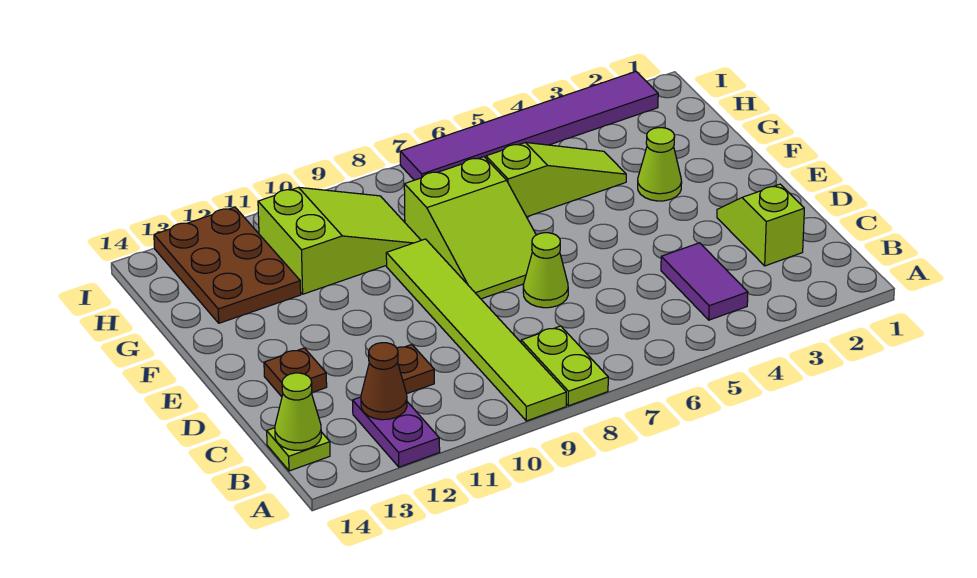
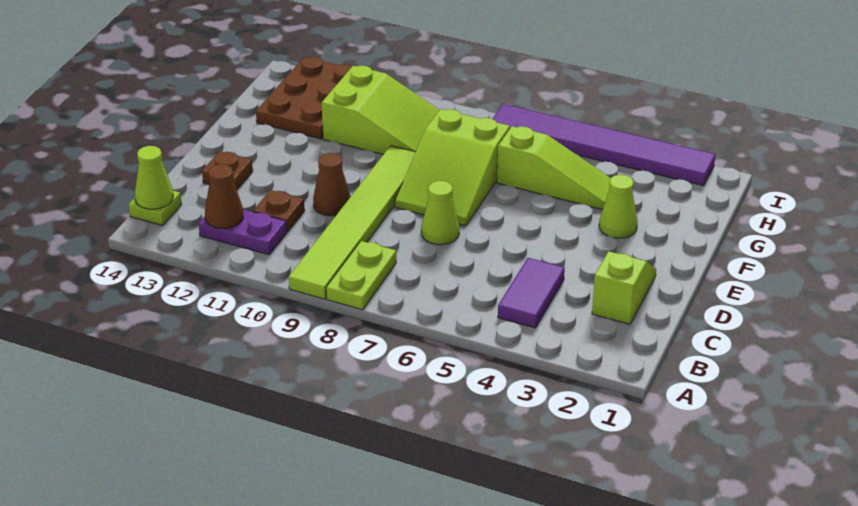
purple plate A12:B12 level 1 -> purple plate B11:B12 level 1
none -> brown cone D10 level 1

